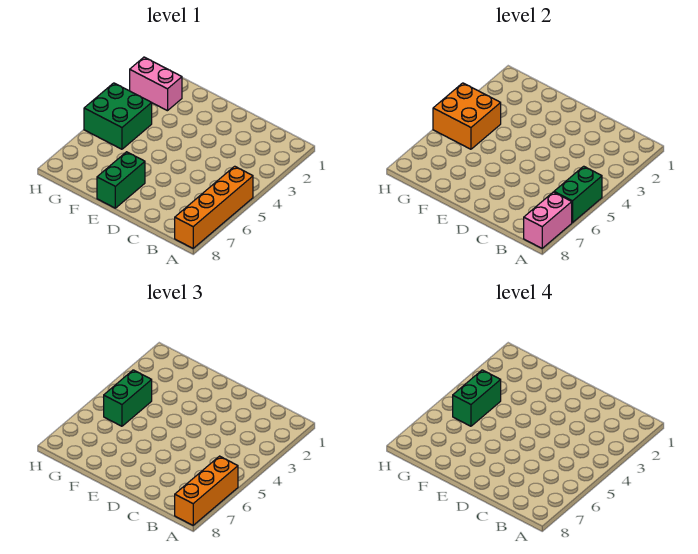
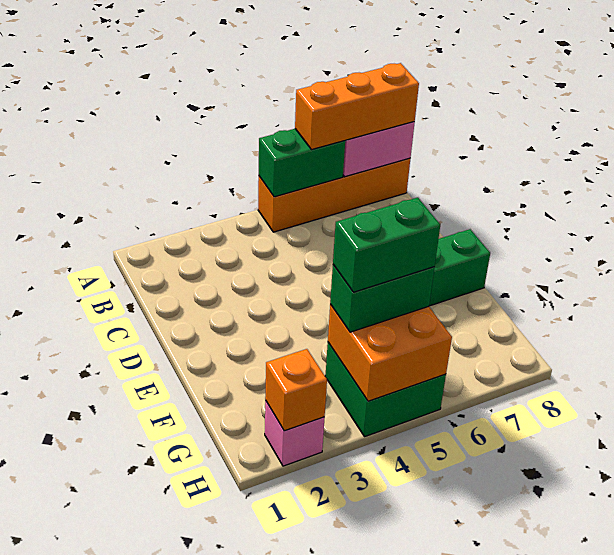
pink brick G2:H2 level 1 -> pink brick H2 level 1
none -> orange brick H2 level 2

